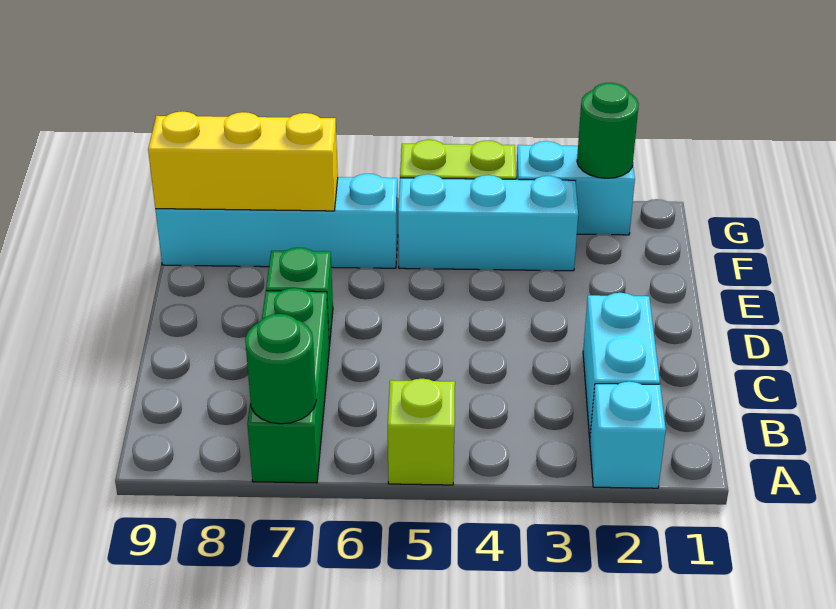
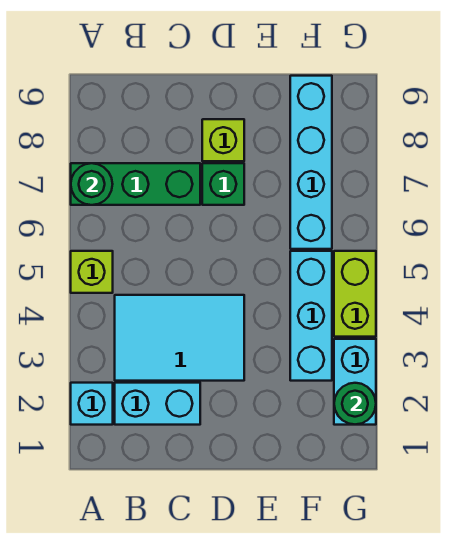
none -> cyan tile B3:D4 level 1
none -> lime brick D8 level 1
yellow brick F7:F9 level 2 -> none

